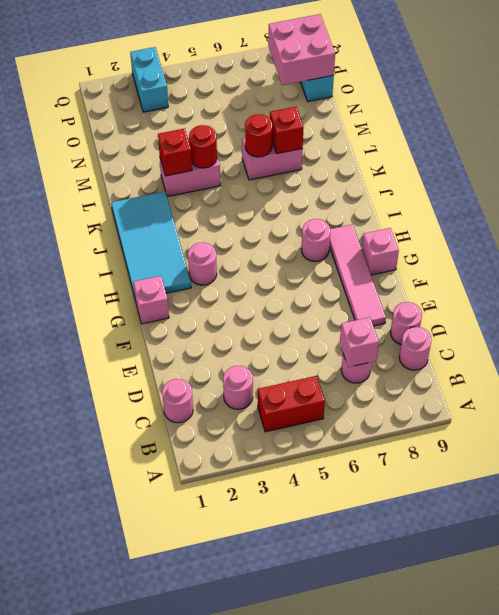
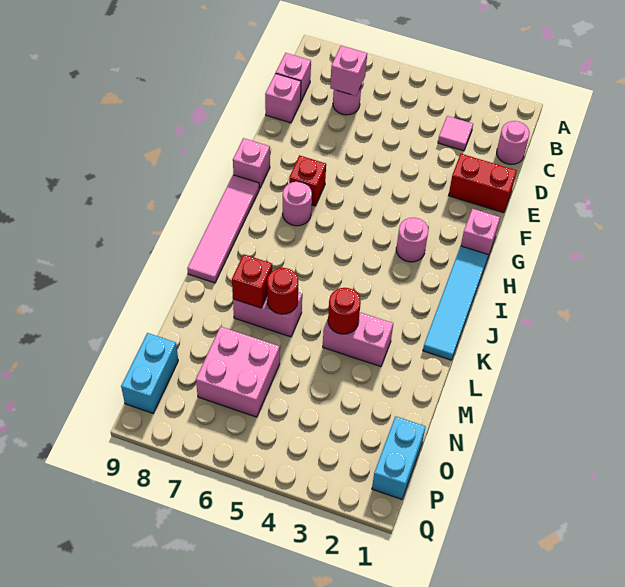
red brick B4:B5 level 1 -> red brick E1:E2 level 1
pink round brick C3 level 1 -> pink tile C3 level 1
pink round brick C9 level 1 -> pink brick C9 level 1
pink round brick D9 level 1 -> pink brick D9 level 1
pink tile E8:H8 level 1 -> pink tile H9:K9 level 1
cyan tile H1:K2 level 1 -> cyan tile H1:K1 level 1
red brick L3 level 2 -> red brick G7 level 1
pink brick O8:P9 level 2 -> pink brick N6:O7 level 1
cyan brick P3:Q3 level 1 -> cyan brick O1:P1 level 1

